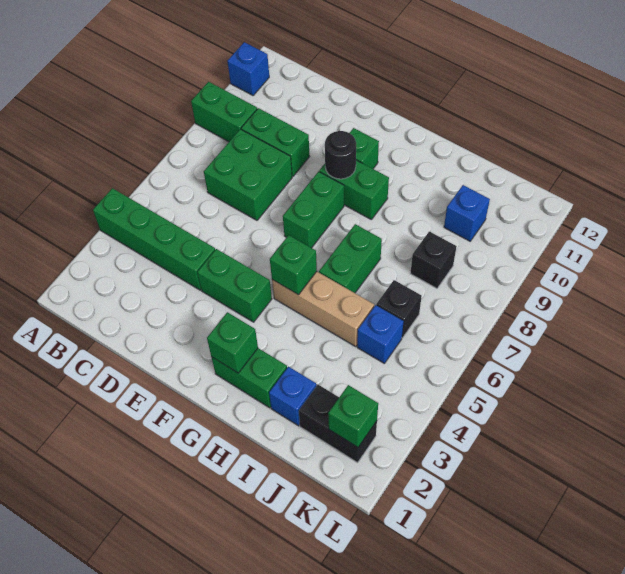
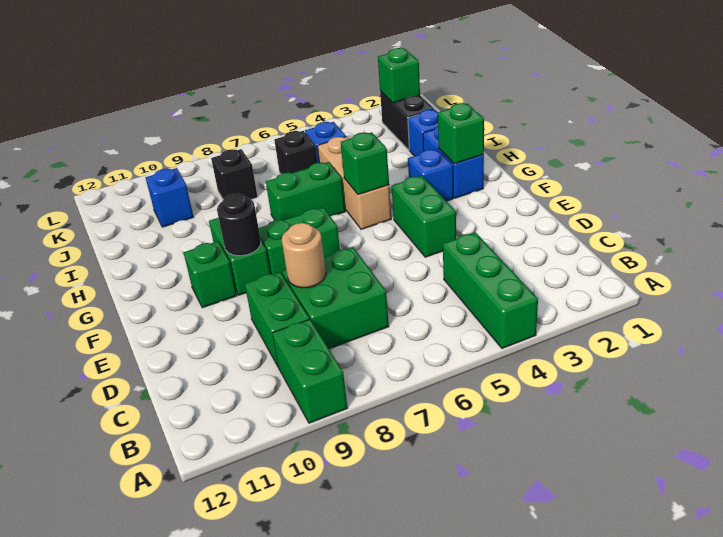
green brick A4:D4 level 1 -> green brick A4:C4 level 1
blue brick A11 level 1 -> blue brick G3 level 1
none -> tan round brick D8 level 2
green brick G2:H2 level 1 -> blue brick G2:H2 level 1

